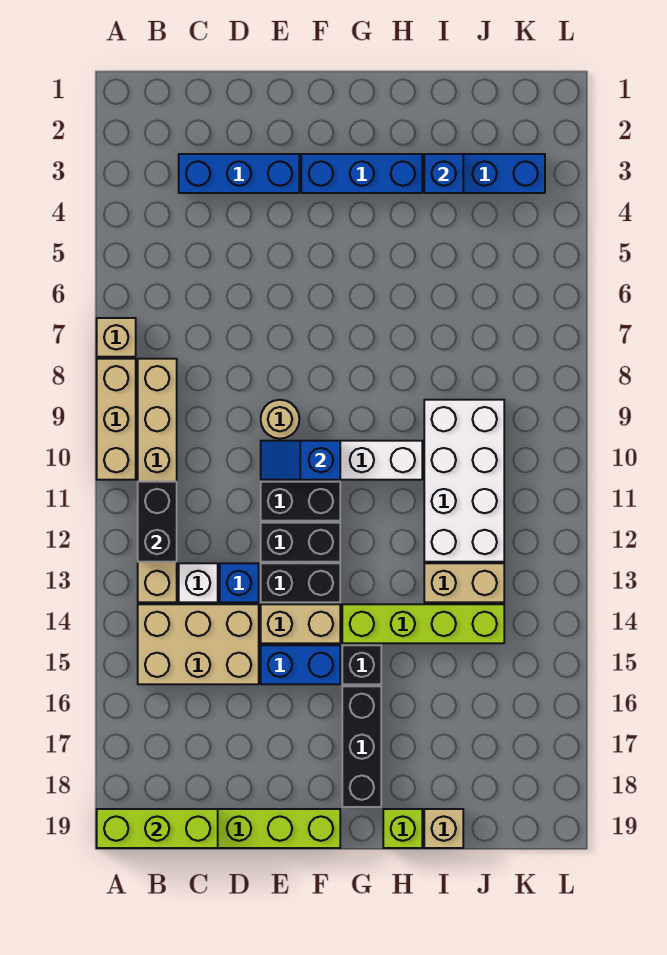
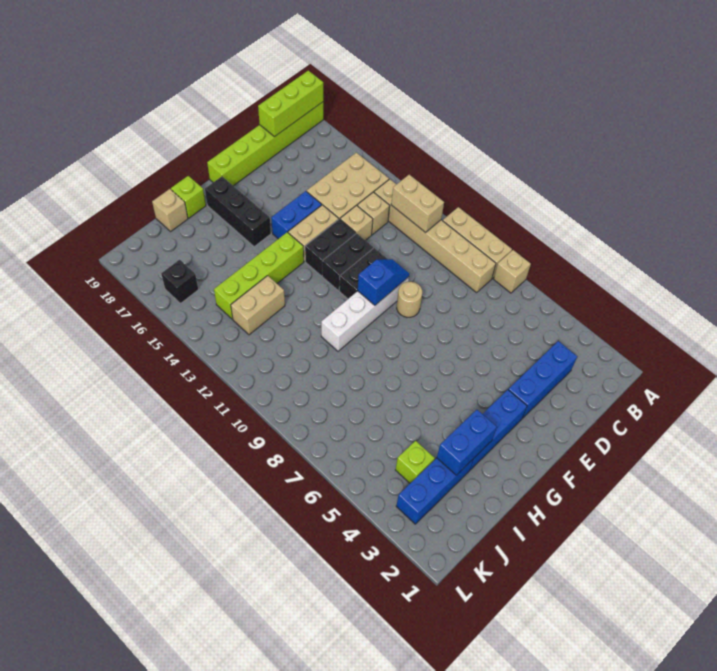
black brick B11:B12 level 2 -> tan brick B11:B12 level 2
white brick C13 level 1 -> tan brick C13 level 1
blue brick D13 level 1 -> tan brick D13 level 1
black brick G15 level 1 -> black brick K16 level 1
blue brick I3 level 2 -> blue brick H3:I3 level 2
white brick I9:J12 level 1 -> none
none -> lime brick J4 level 1

